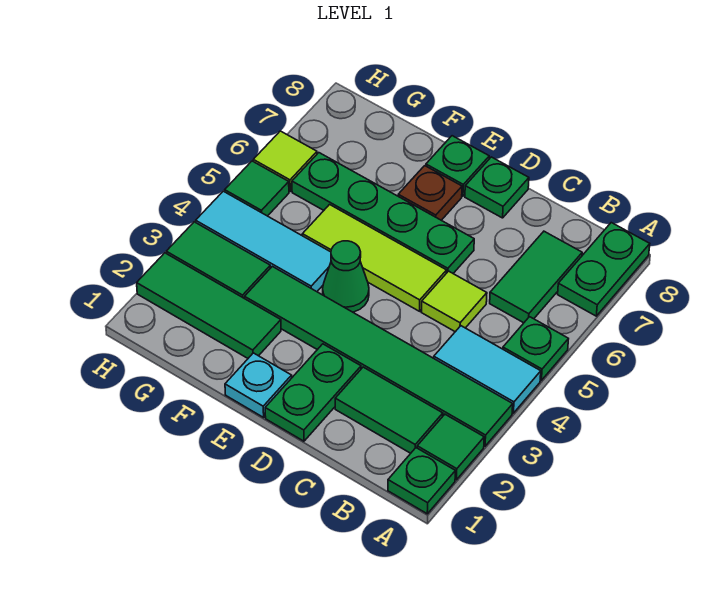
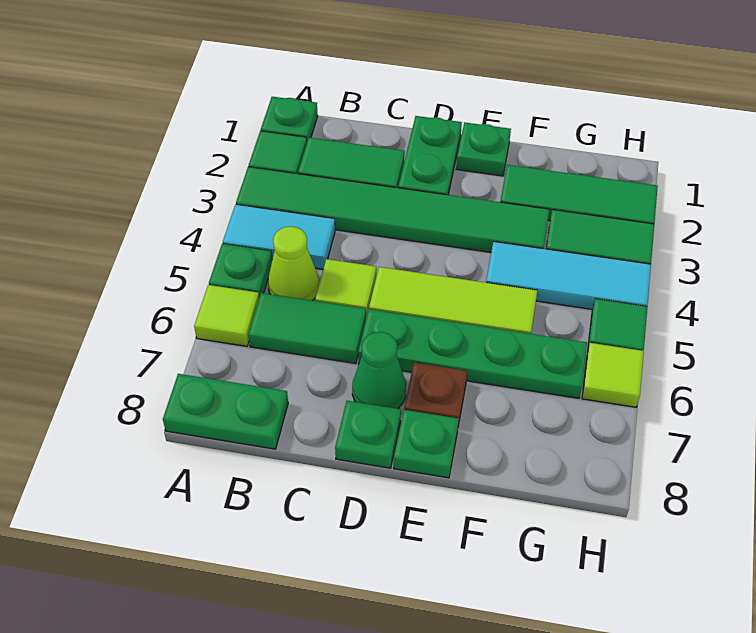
none -> lime tile A6 level 1
green plate A7:A8 level 1 -> green plate A8:B8 level 1
none -> lime cone B5 level 1
green tile B6:B7 level 1 -> green tile B6:C6 level 1
cyan plate E1 level 1 -> green plate E1 level 1
green cone E4 level 1 -> green cone D7 level 1

